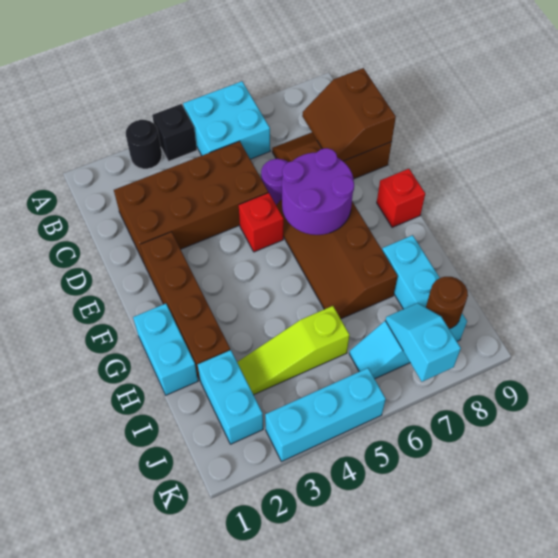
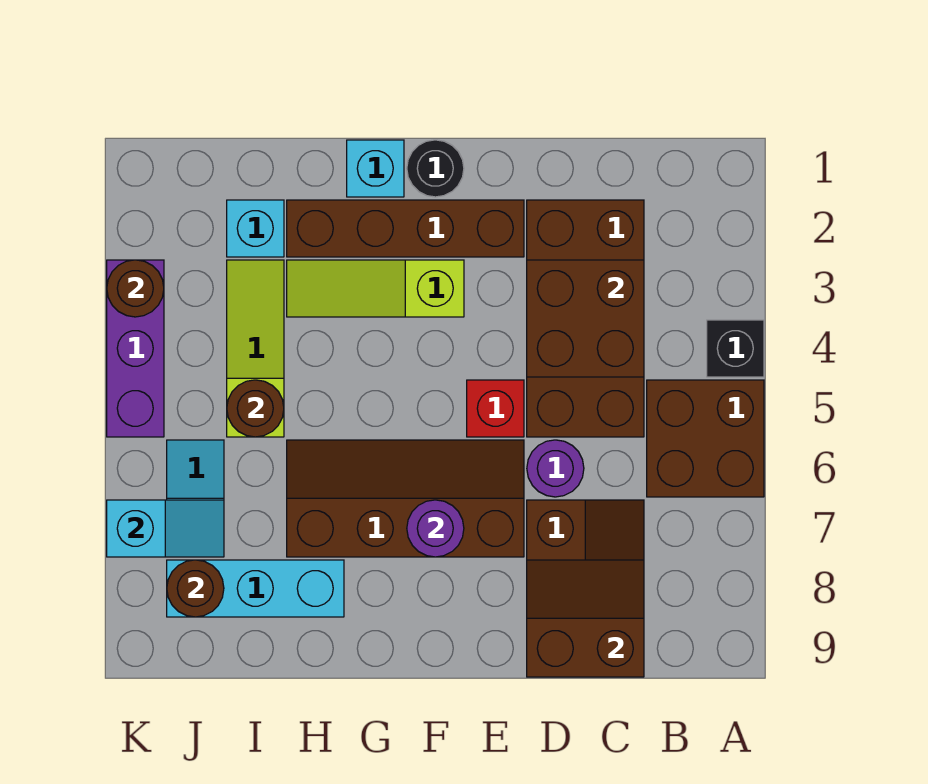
black round brick A3 level 1 -> black round brick F1 level 1
cyan brick A5:B6 level 1 -> brown brick A5:B6 level 1
none -> brown brick C3:D4 level 2
purple round brick E6:F7 level 2 -> purple round brick F7 level 2
none -> lime slope F3:H3 level 1 top F
red brick F9 level 1 -> none
cyan brick G1:H1 level 1 -> cyan brick G1 level 1
cyan brick I2:J2 level 1 -> cyan brick I2 level 1
none -> brown round brick I5 level 2
cyan brick K3:K5 level 1 -> purple brick K3:K5 level 1
none -> brown round brick K3 level 2

